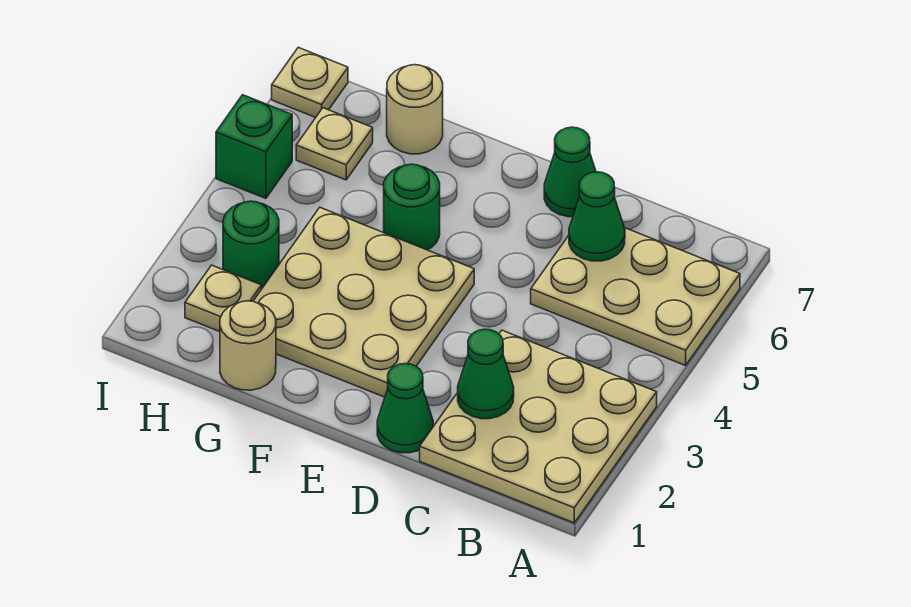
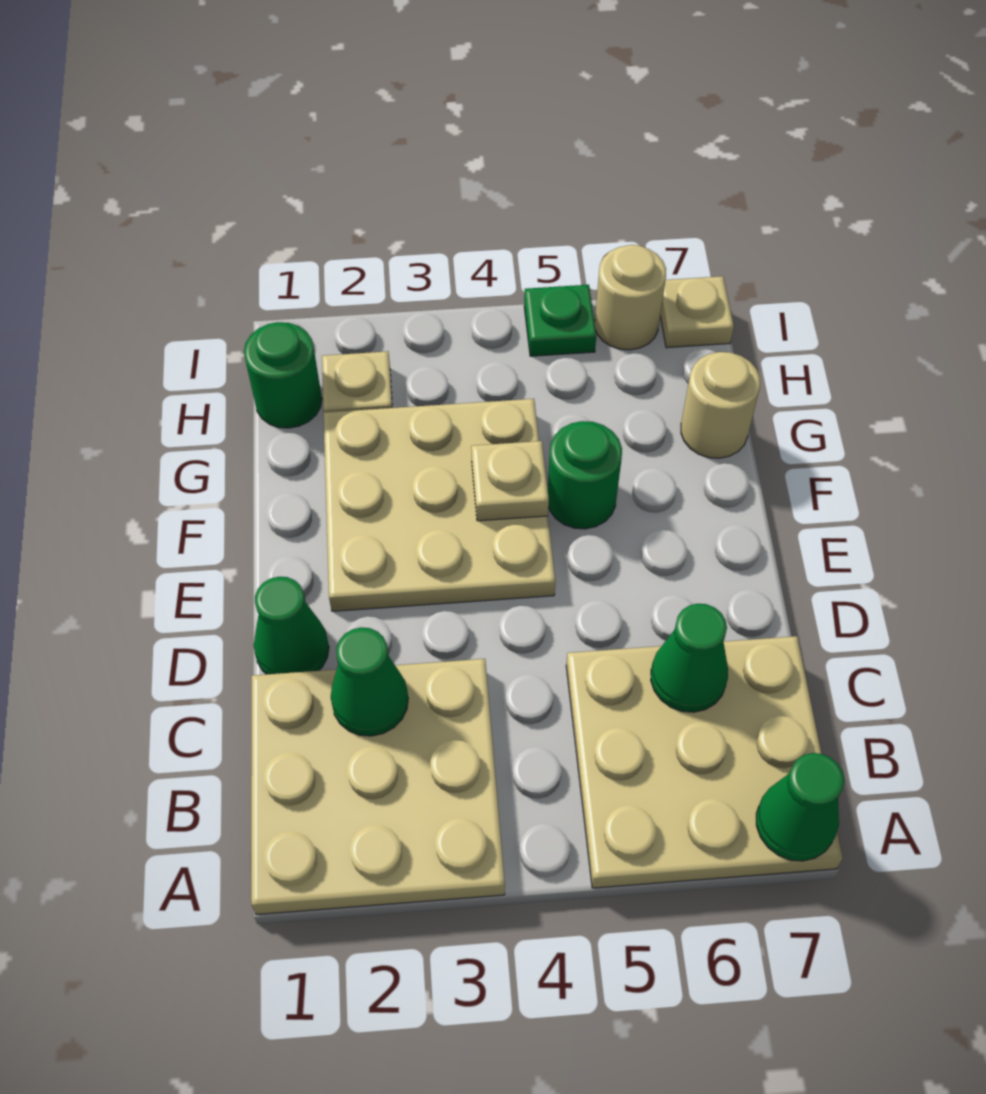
tan plate A5:C6 level 1 -> tan plate A5:C7 level 1
green cone D7 level 1 -> green cone A7 level 2
tan round brick G1 level 1 -> tan round brick I6 level 1
green round brick H3 level 1 -> green round brick H1 level 1
tan plate H6 level 1 -> tan plate F4 level 2
green brick I5 level 1 -> green plate I5 level 1

